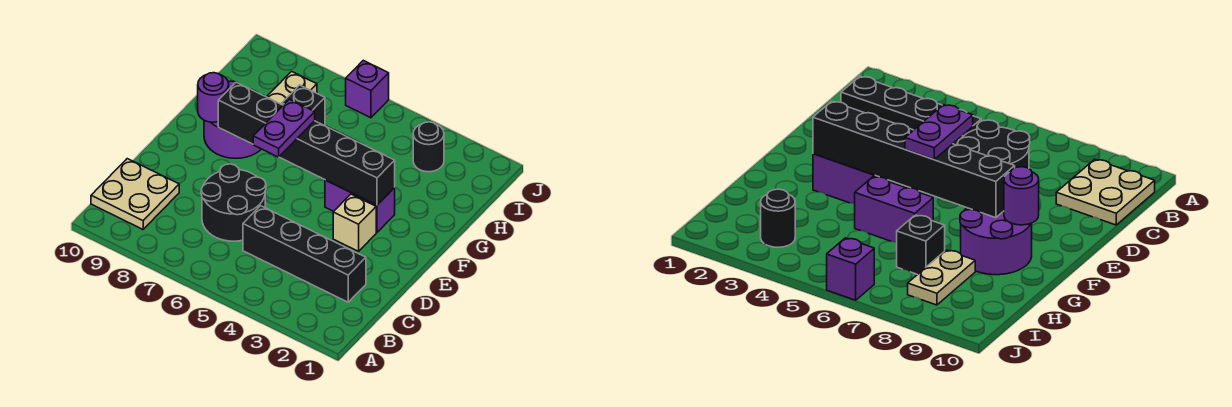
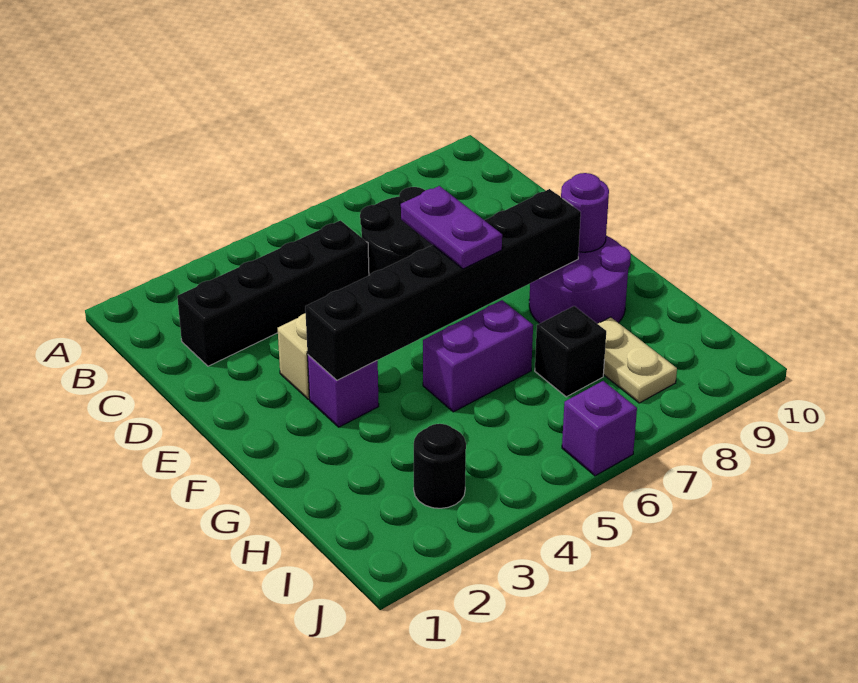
tan plate B9:C10 level 1 -> none
purple brick F3:F4 level 1 -> purple brick F3 level 1

